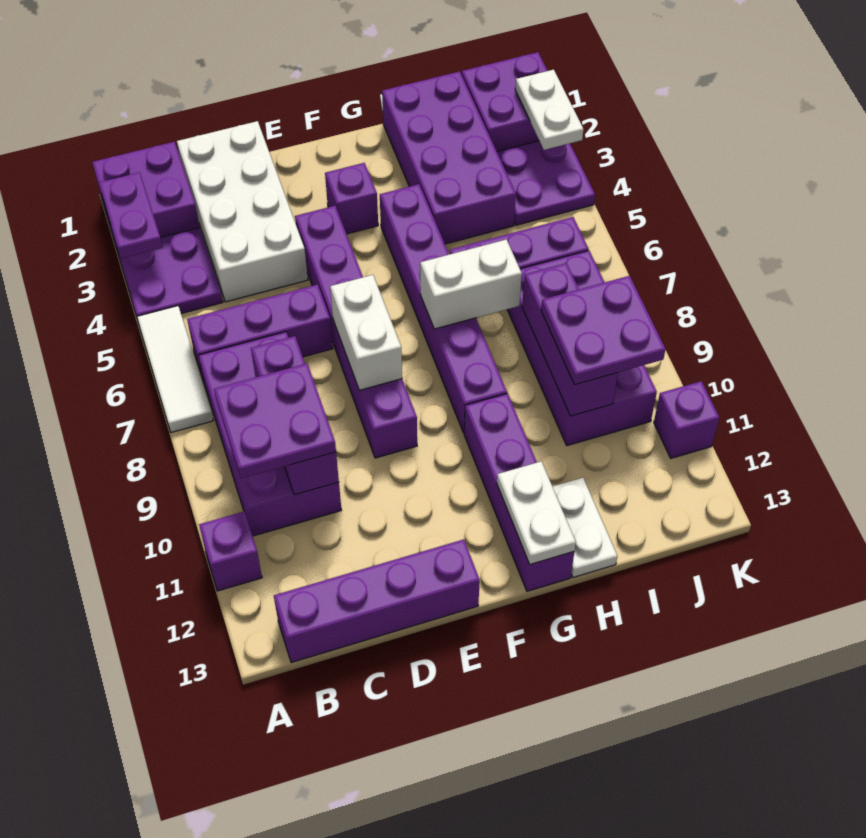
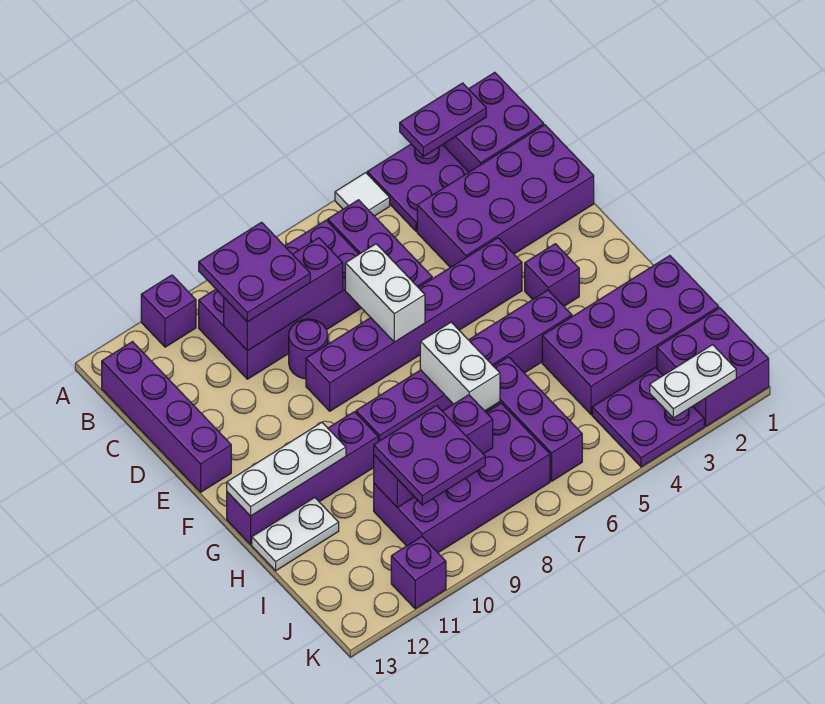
white tile A5:A7 level 1 -> white tile A5 level 1
white brick C1:D4 level 1 -> purple brick C1:D4 level 1
none -> purple round brick D9 level 1
white brick E7:E8 level 2 -> white brick D7:E7 level 2
white plate G12:G13 level 2 -> white plate G11:G13 level 2

